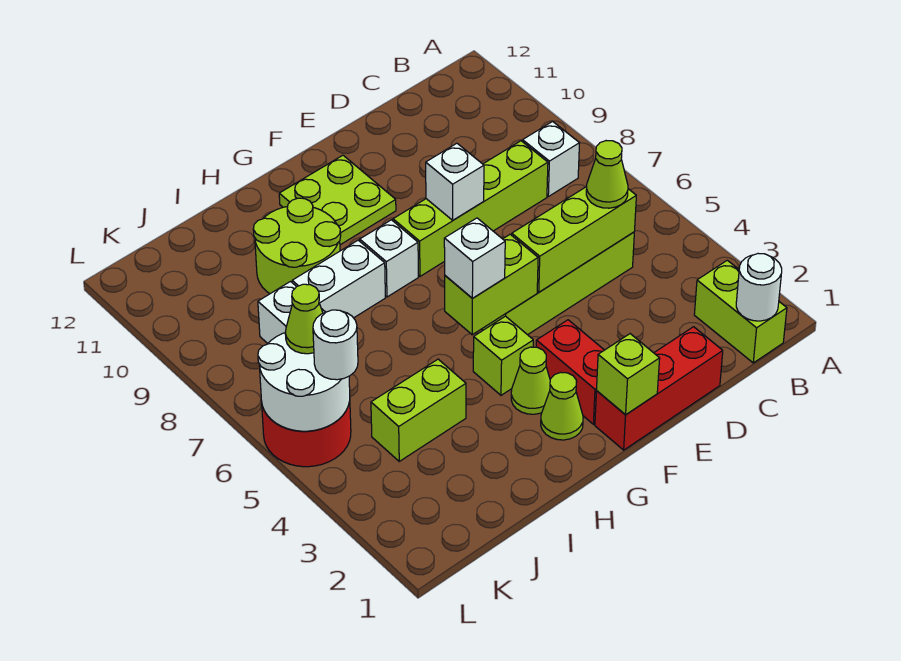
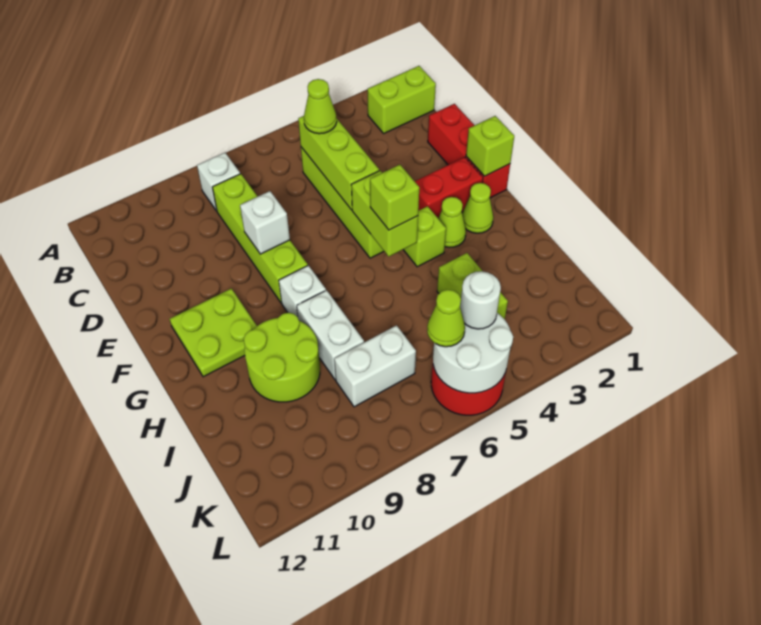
white round brick B1 level 2 -> none
white brick G5 level 3 -> lime brick G5 level 3

